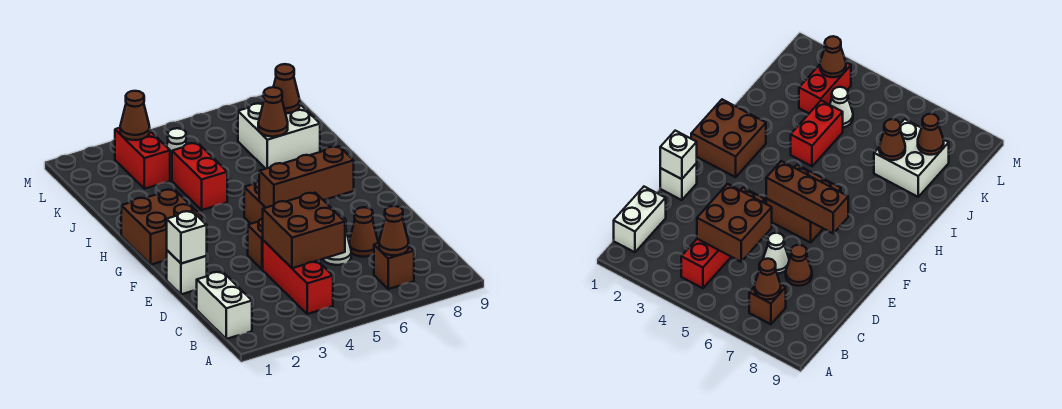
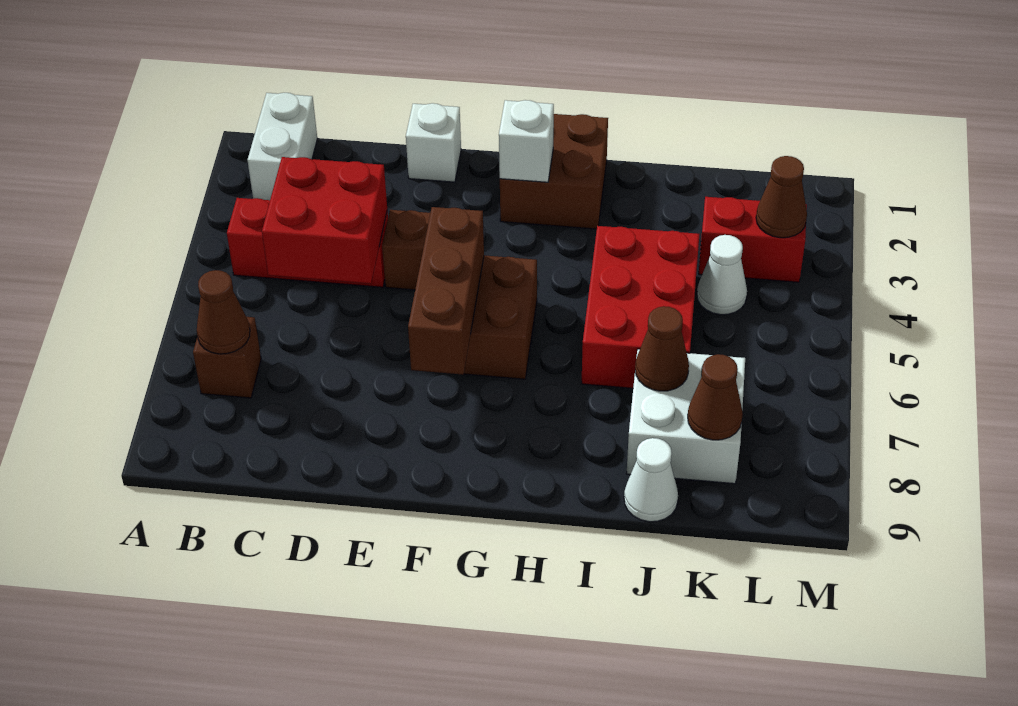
white brick B1:C1 level 1 -> white brick B1:B2 level 1
brown brick C4:D5 level 2 -> red brick C4:D5 level 2
white cone D6 level 1 -> white cone J9 level 1
brown cone D7 level 1 -> none
white brick E1 level 2 -> white brick G2 level 2
red brick I4:J4 level 1 -> red brick I4:J6 level 1

